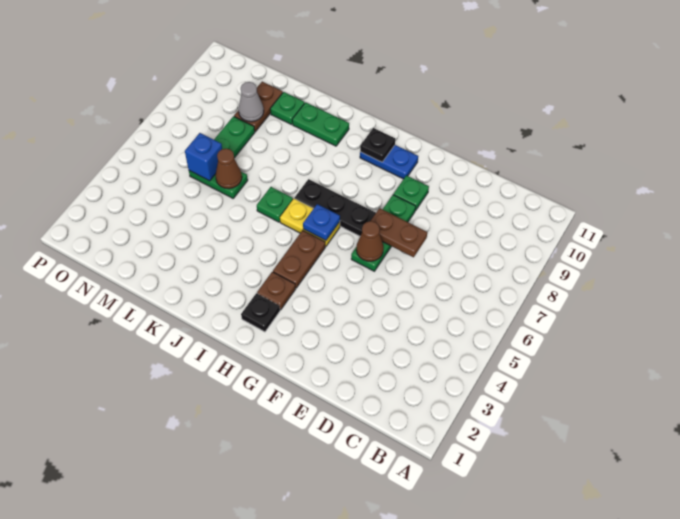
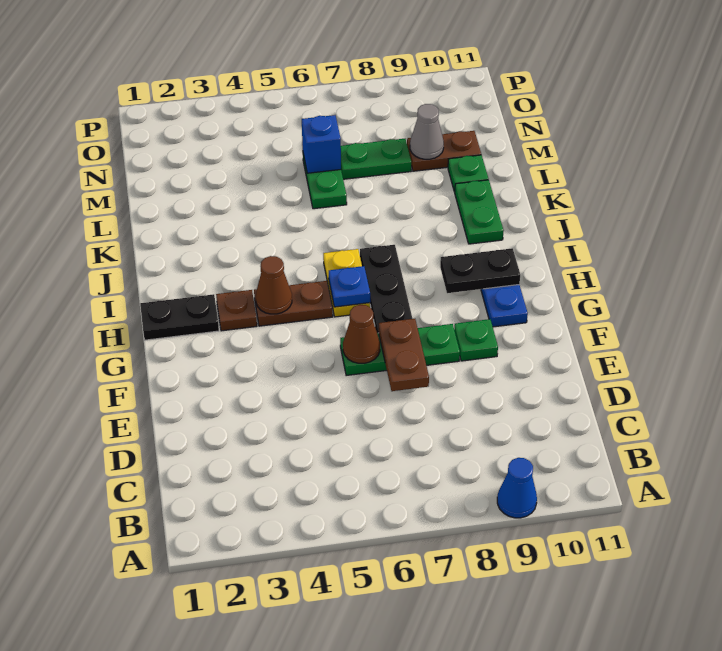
none -> blue cone A9 level 1
black plate H2 level 1 -> black plate H1:H2 level 1
black plate H10 level 2 -> black plate H9:H10 level 2
green plate J6 level 1 -> none
brown cone L6 level 2 -> brown cone H4 level 2

